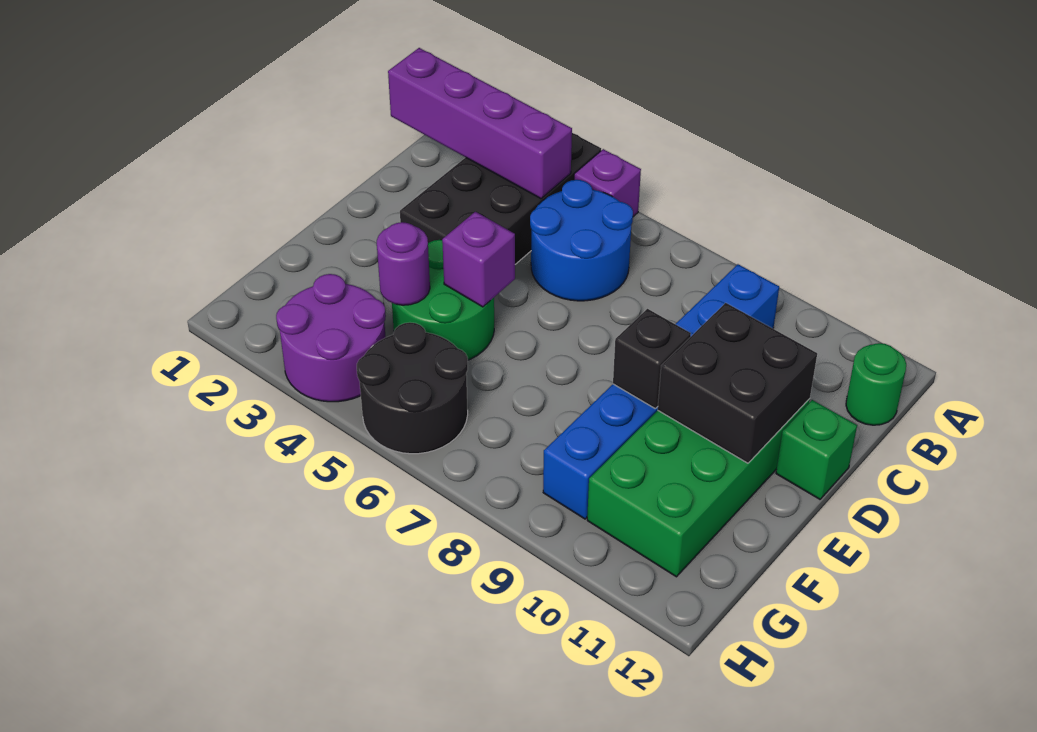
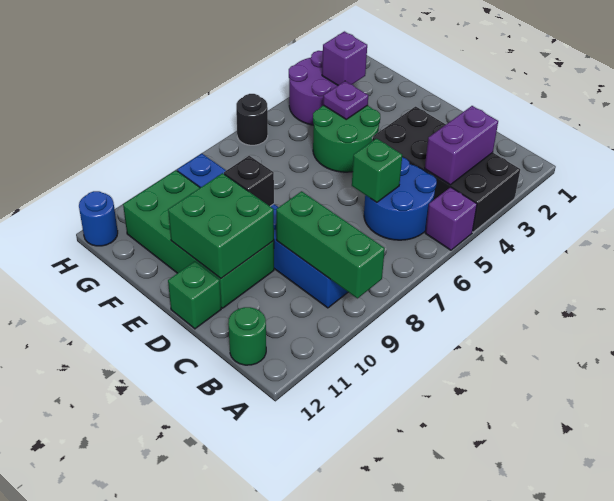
none -> green brick A9:C9 level 2
purple brick B1:B4 level 2 -> purple brick B3:B4 level 2
none -> green brick C6 level 2
black brick D10:E11 level 2 -> green brick D10:E11 level 2
purple brick E5 level 2 -> purple brick G3 level 2
purple round brick F4 level 2 -> purple plate F4 level 2
black round brick G5:H6 level 1 -> black round brick H6 level 1
none -> blue round brick H12 level 1

